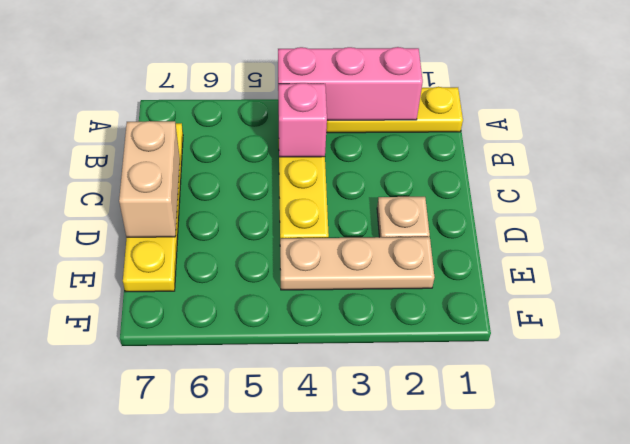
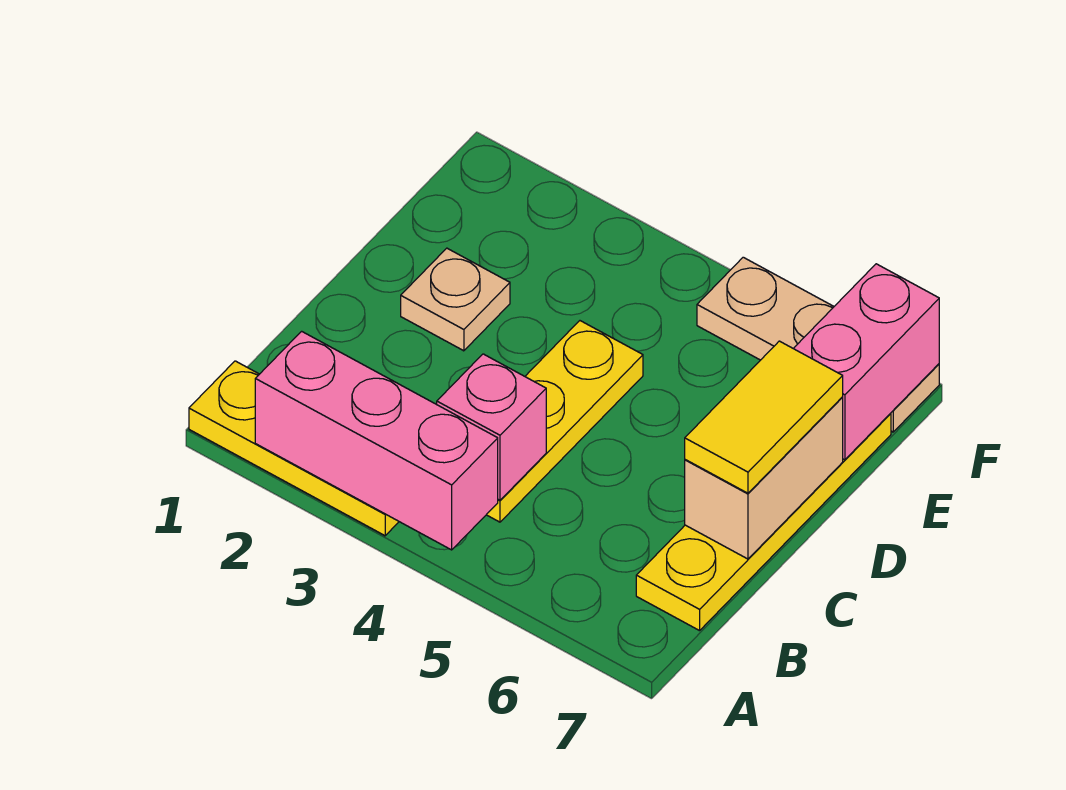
none -> yellow tile C7:D7 level 3
tan plate E2:E4 level 1 -> tan plate F5:F7 level 1
none -> pink brick E7:F7 level 2

